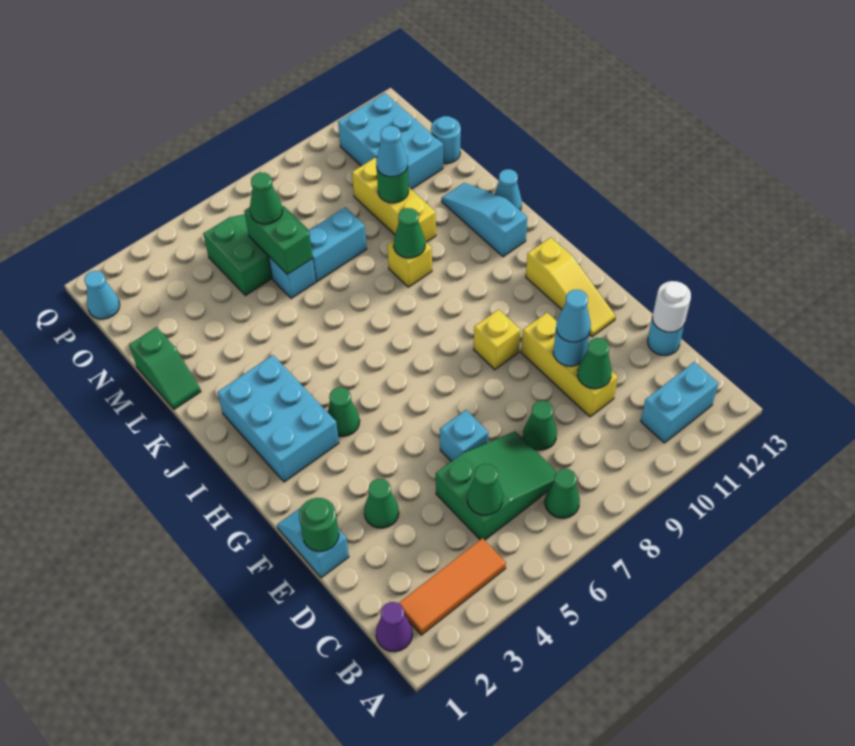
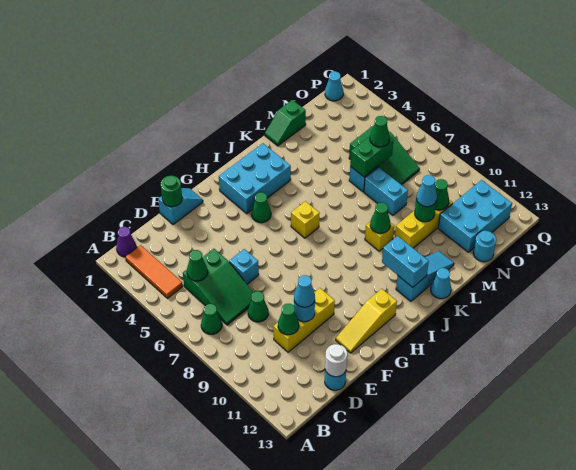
cyan brick B11:B12 level 1 -> cyan brick J11:J12 level 2
green cone E3 level 1 -> green cone N10 level 2
yellow brick G9 level 1 -> yellow brick I6 level 1

